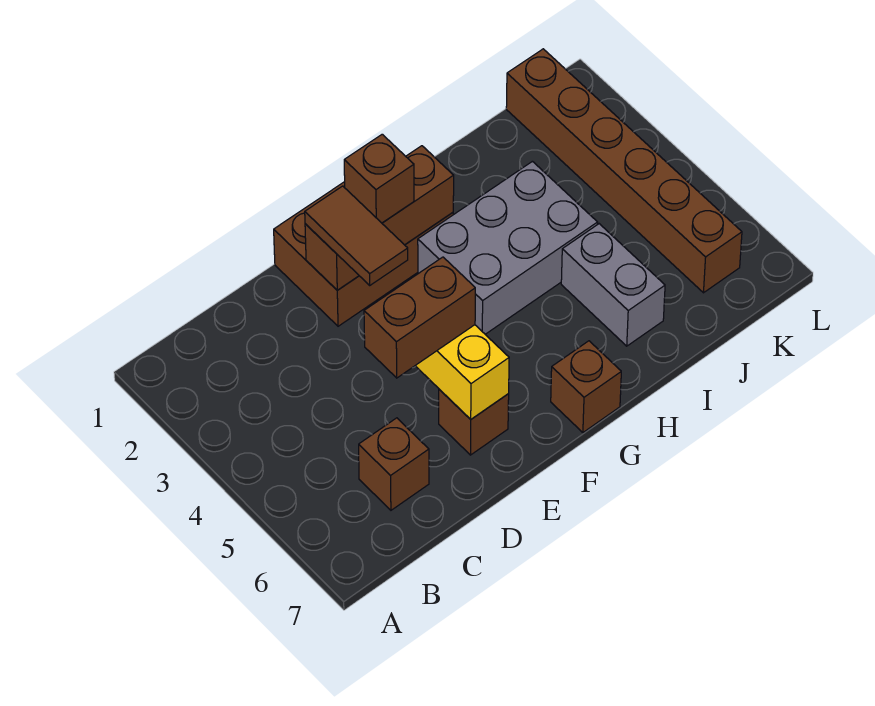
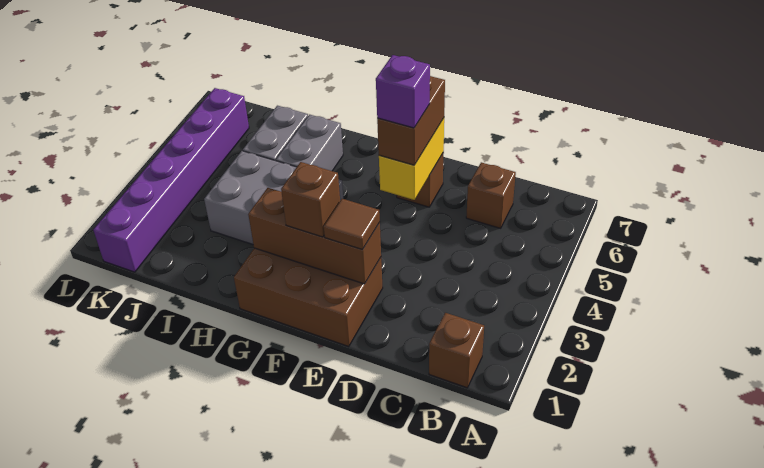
brown brick D5:E5 level 3 -> brown brick E5:E6 level 3
brown tile E2:E3 level 3 -> brown tile E2 level 3
none -> purple brick E5 level 4
brown brick G7 level 1 -> brown brick B1 level 1
none -> grey brick H5:H6 level 1
brown brick K1:K6 level 1 -> purple brick K1:K6 level 1

